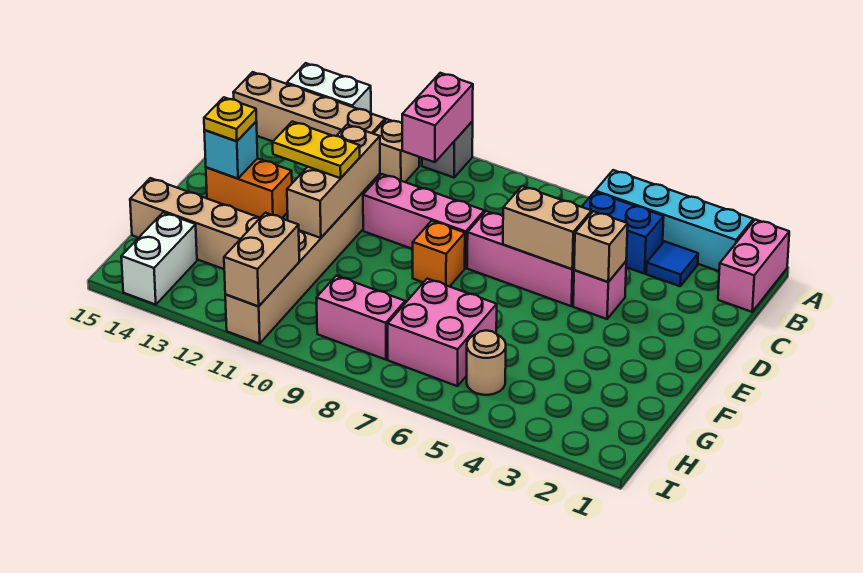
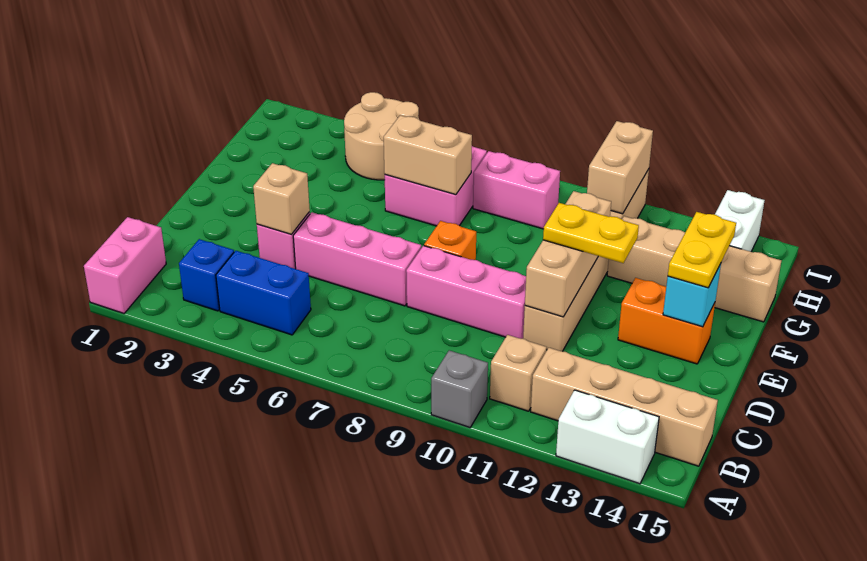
cyan brick A2:A5 level 1 -> none
pink brick A10:B10 level 2 -> none
blue tile B3 level 1 -> blue brick B3 level 1
tan brick D5:D6 level 2 -> tan brick G6:G7 level 2
yellow plate E14 level 3 -> yellow plate E14:F14 level 3
tan round brick H5 level 1 -> tan round brick H4:I5 level 1

